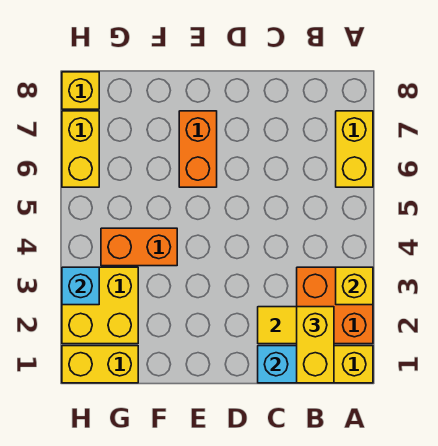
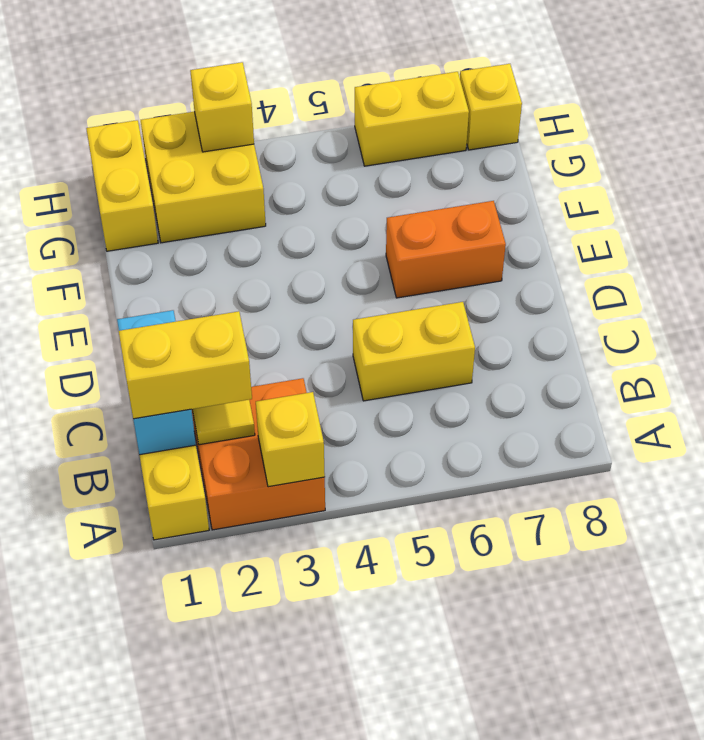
yellow brick A6:A7 level 1 -> yellow brick C5:C6 level 1
orange brick F4:G4 level 1 -> none
cyan brick H3 level 2 -> yellow brick H3 level 2

